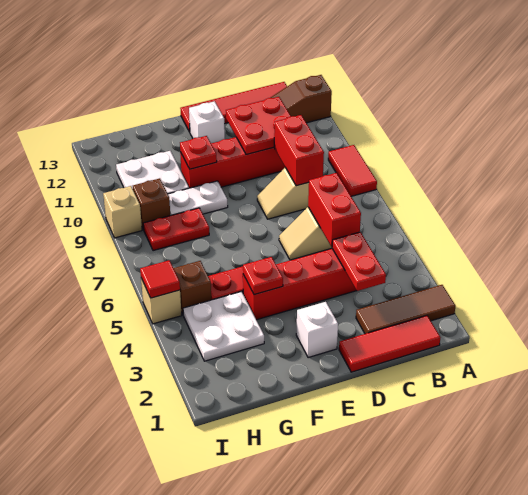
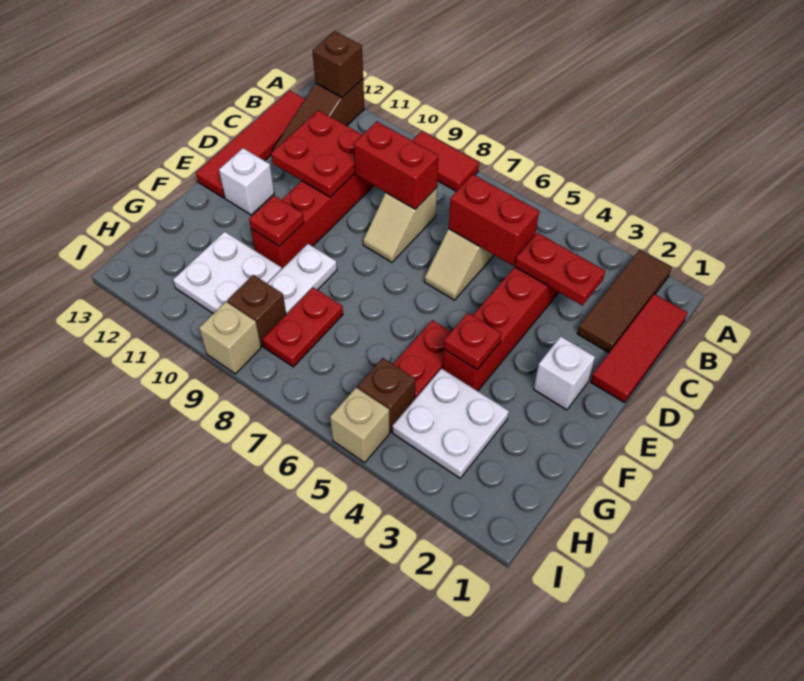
none -> brown brick A12 level 2
red tile I5 level 2 -> none

